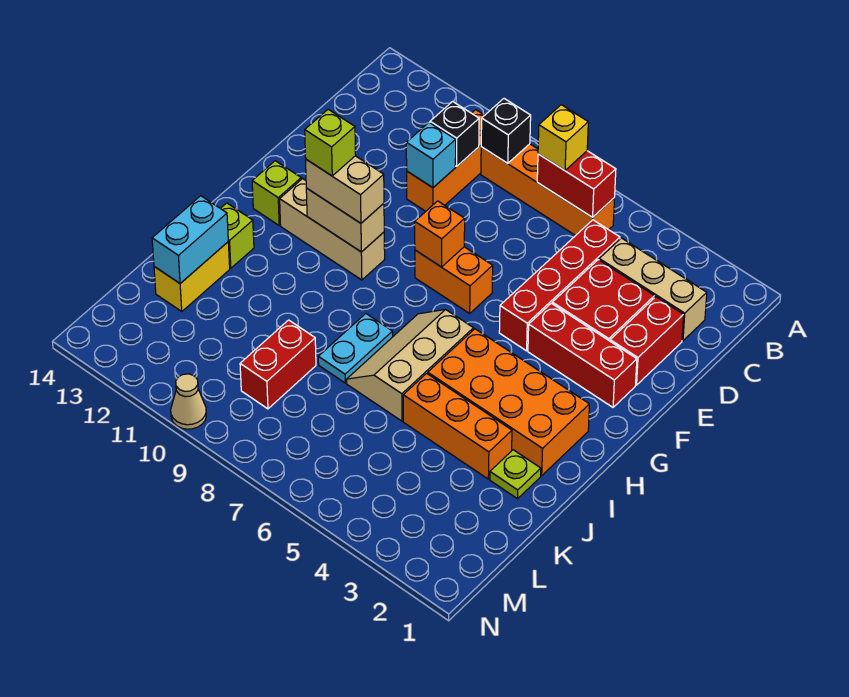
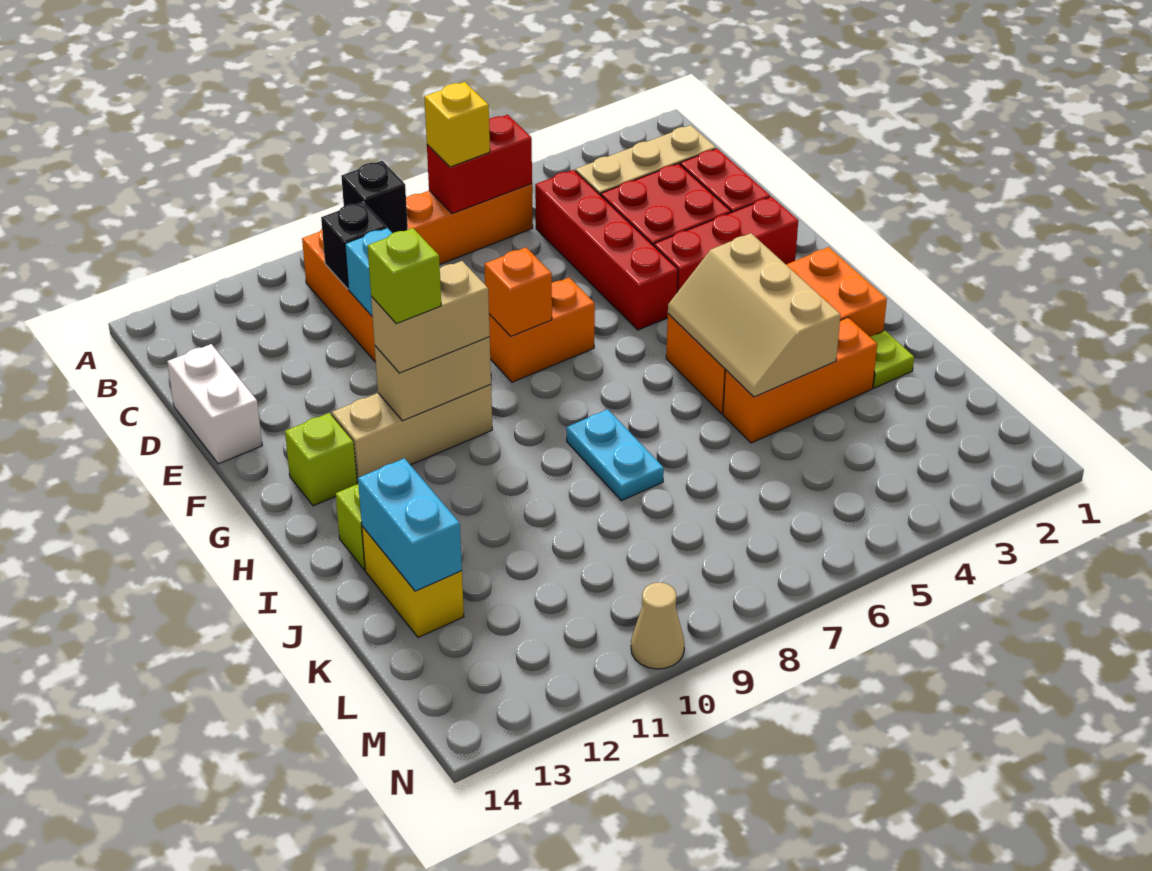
none -> white brick D14:E14 level 1
tan slope H6:J7 level 1 top 6 -> tan slope H4:J5 level 2 top 4
red brick K9:L9 level 1 -> none

